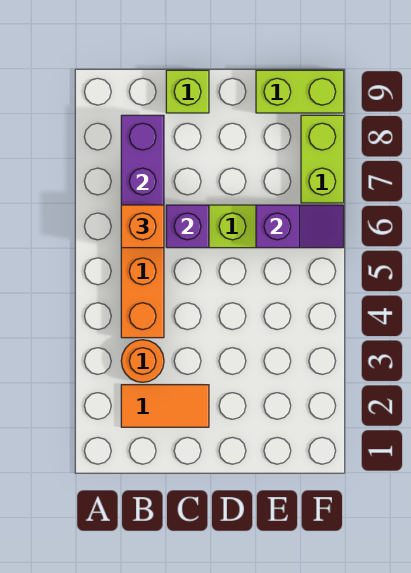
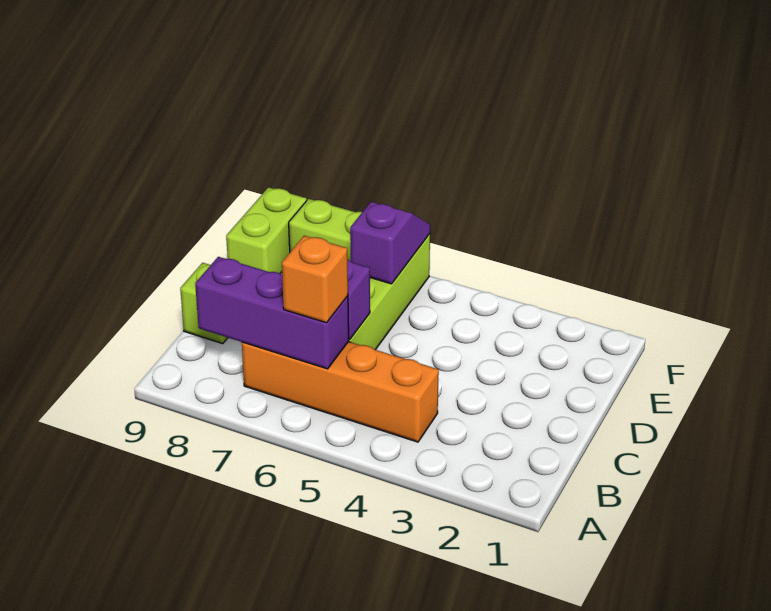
orange tile B2:C2 level 1 -> none
orange round brick B3 level 1 -> none

